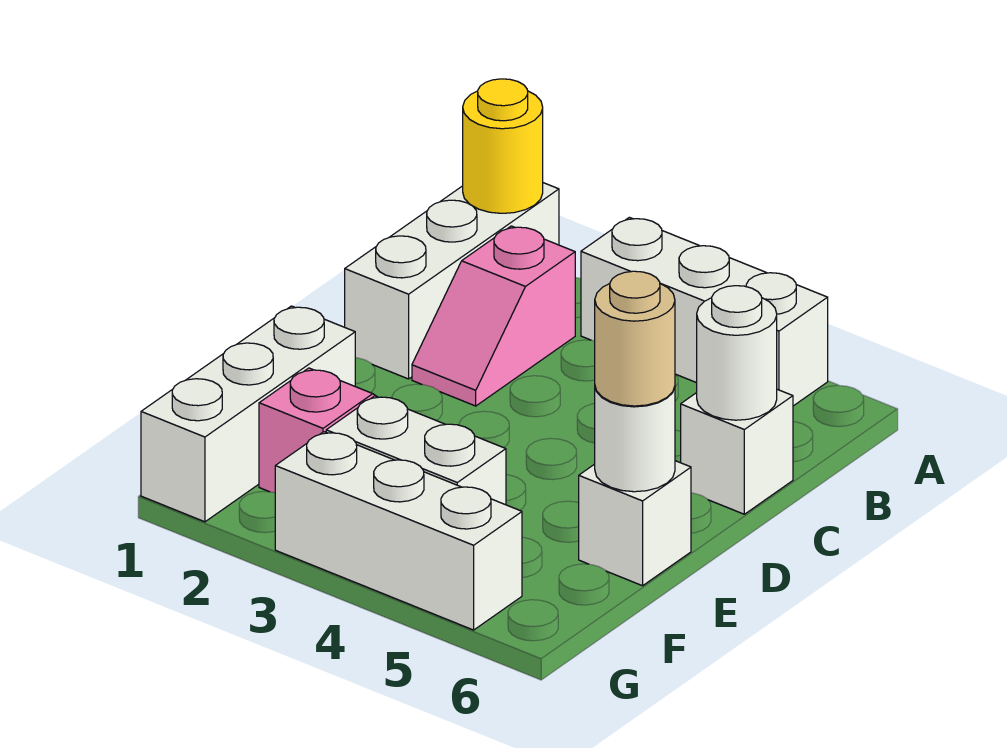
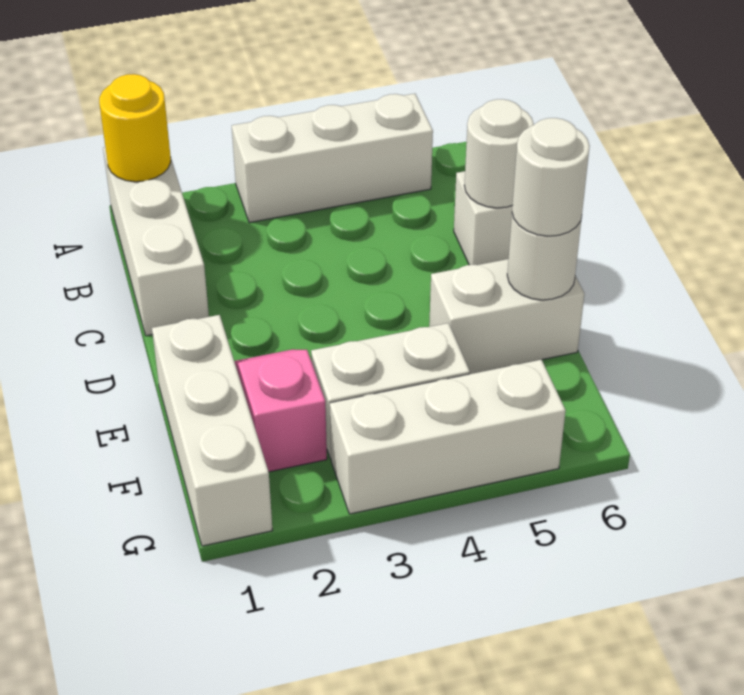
pink slope B2:C2 level 1 top B -> none
white brick E6 level 1 -> white brick E5:E6 level 1
tan round brick E6 level 3 -> white round brick E6 level 3

